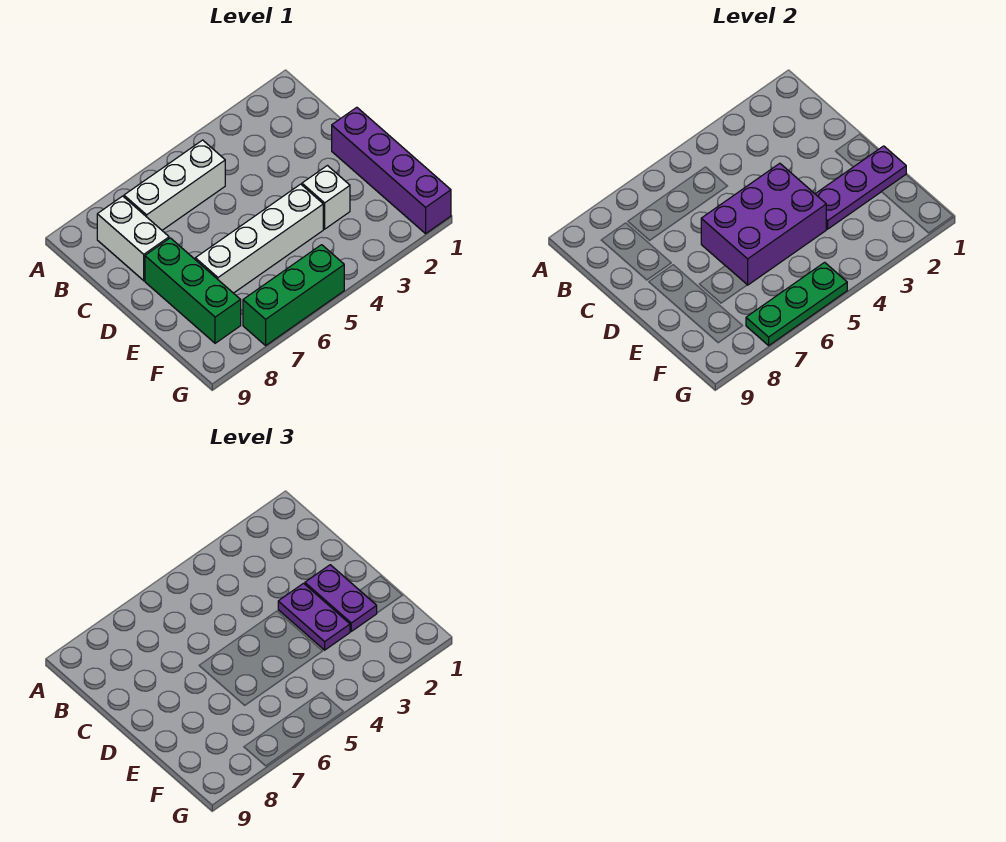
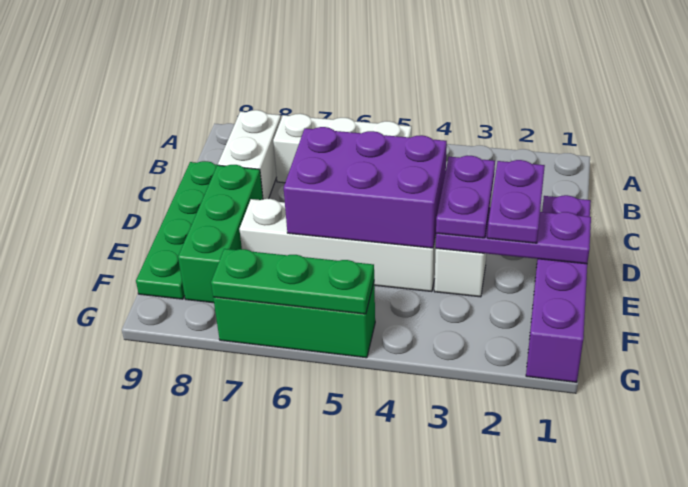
none -> green plate C9:F9 level 1

